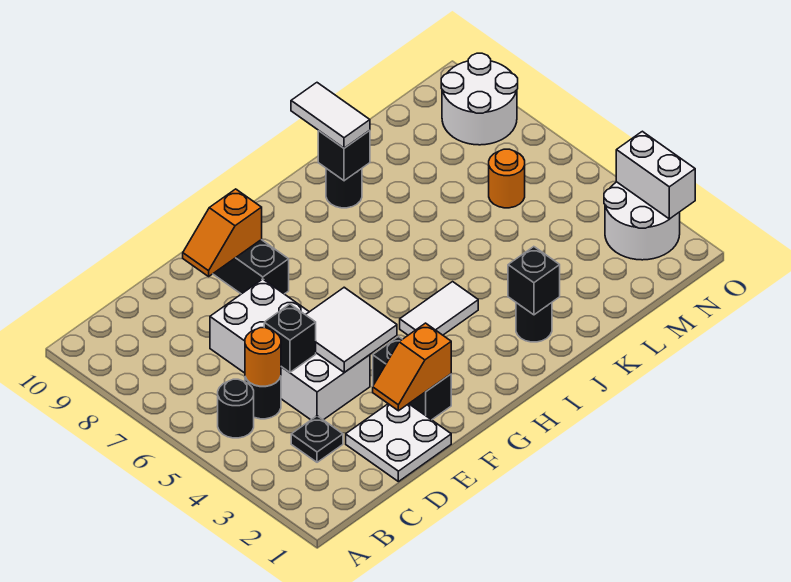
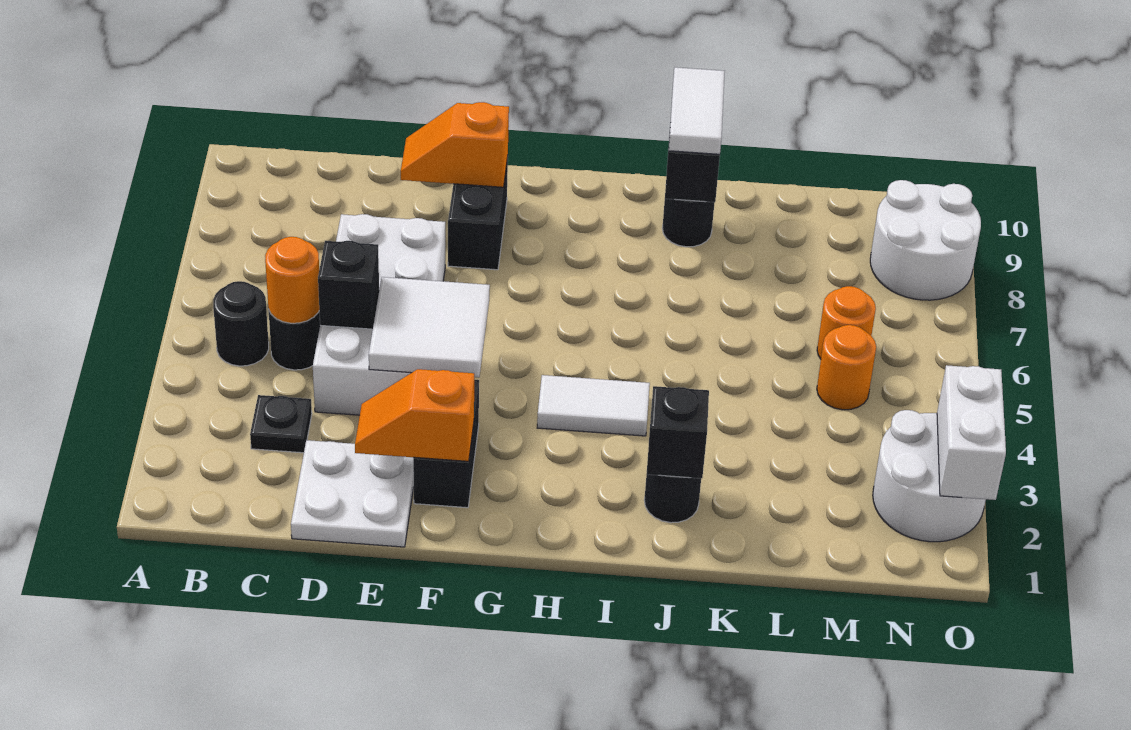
none -> orange round brick M5 level 1

